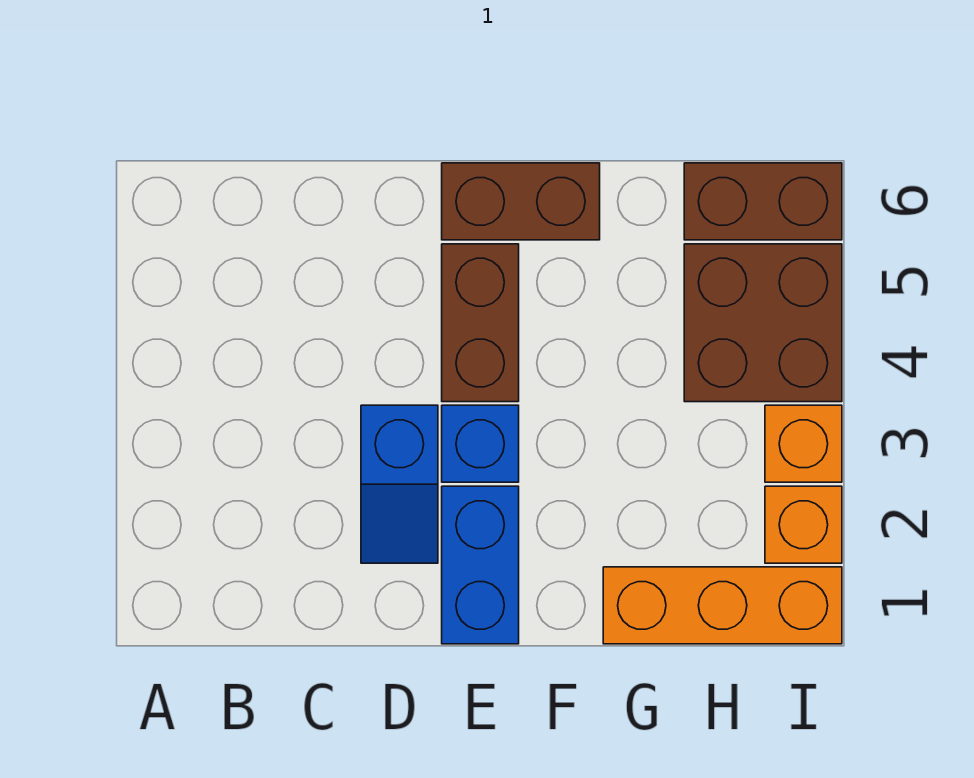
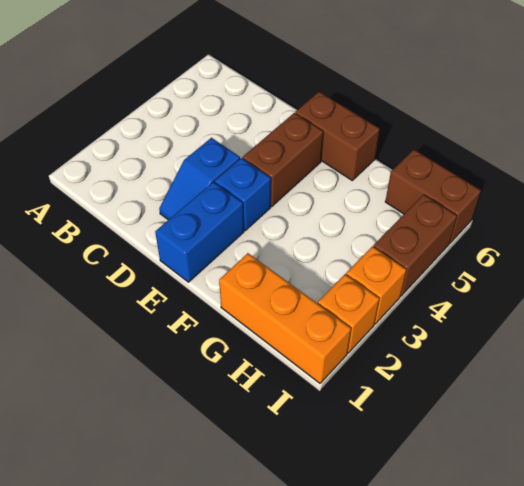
brown brick H4:I5 level 1 -> brown brick I4:I5 level 1

